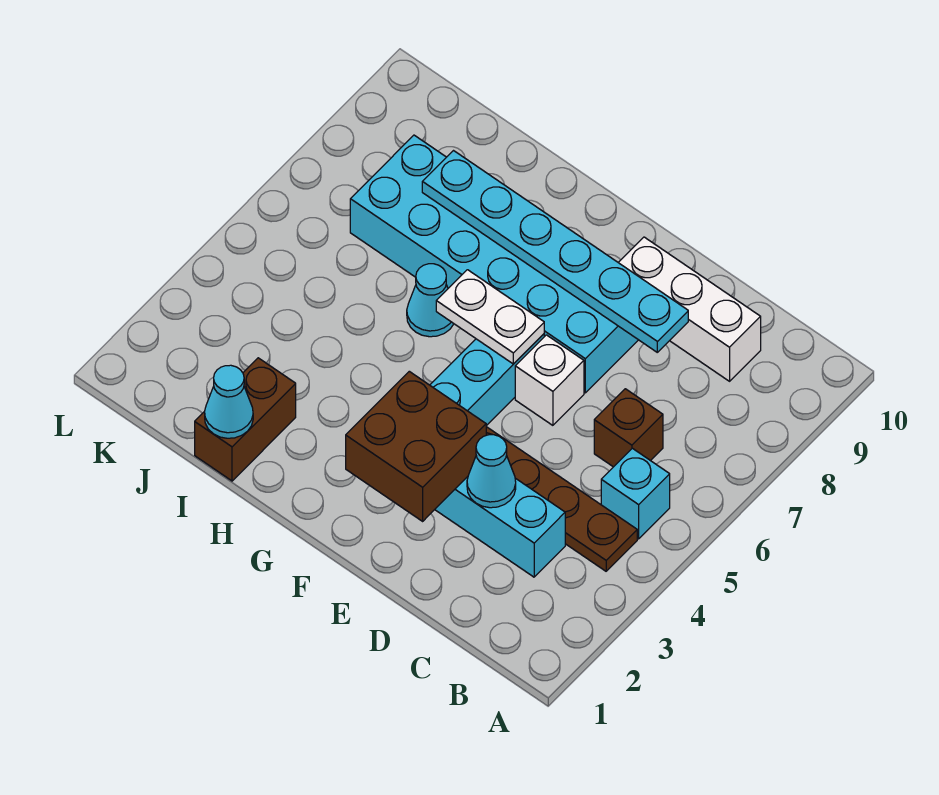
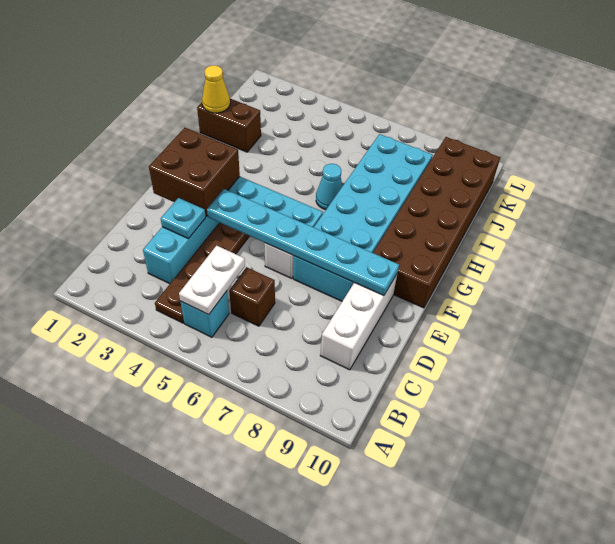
cyan cone D3 level 2 -> cyan plate D3 level 2
cyan plate D8:I8 level 2 -> cyan plate E4:E9 level 2
white plate F6:G6 level 2 -> white plate B5:C5 level 2
none -> brown brick F9:K10 level 1
cyan cone I1 level 2 -> yellow cone I1 level 2

